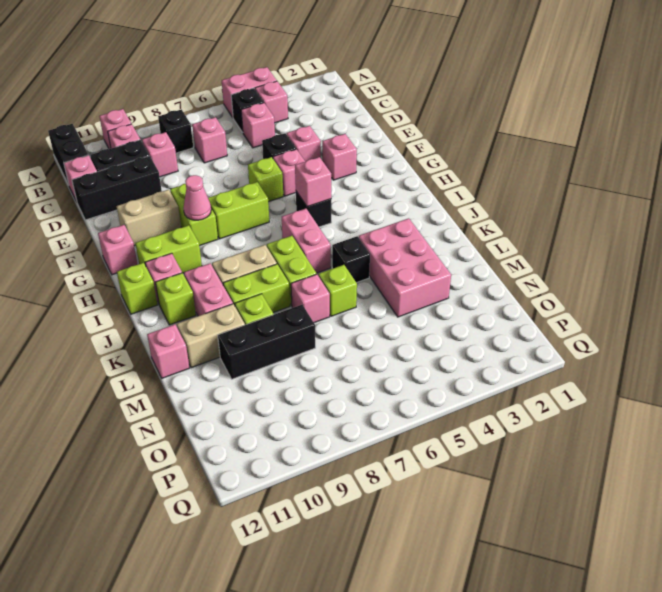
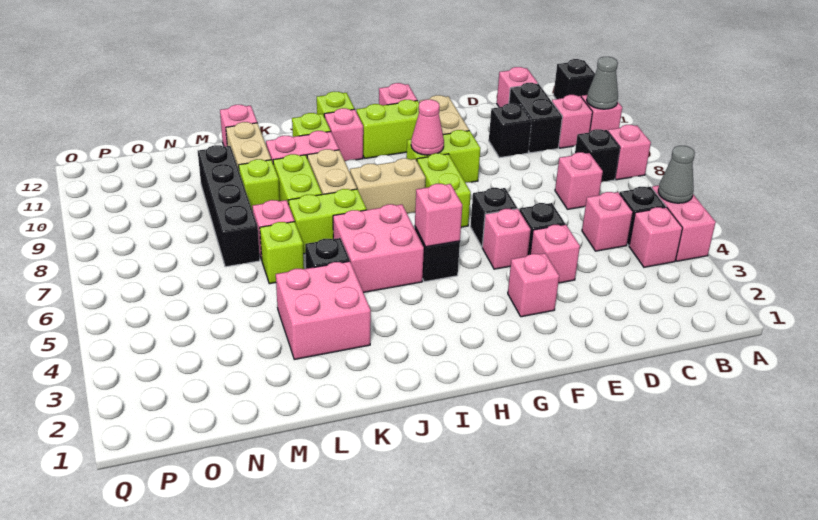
none -> grey cone A5 level 2
none -> grey cone A10 level 2
black brick A12:B12 level 1 -> black brick A12 level 1
pink brick C9 level 1 -> pink brick A8 level 1
black brick D10:D12 level 1 -> black brick D10 level 1
lime brick F6 level 1 -> black brick F6 level 1
none -> tan brick H8:I8 level 1
lime brick H10:H11 level 1 -> lime brick G11:H11 level 1
pink brick I6:J6 level 1 -> pink brick I5:J6 level 1
pink brick K3:M4 level 1 -> pink brick K3:L4 level 1
black brick M8:M10 level 1 -> black brick M7:M10 level 1

